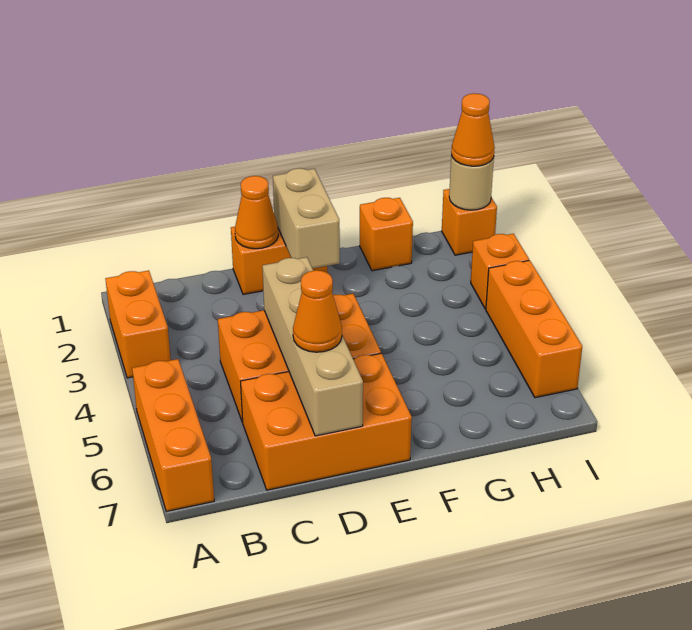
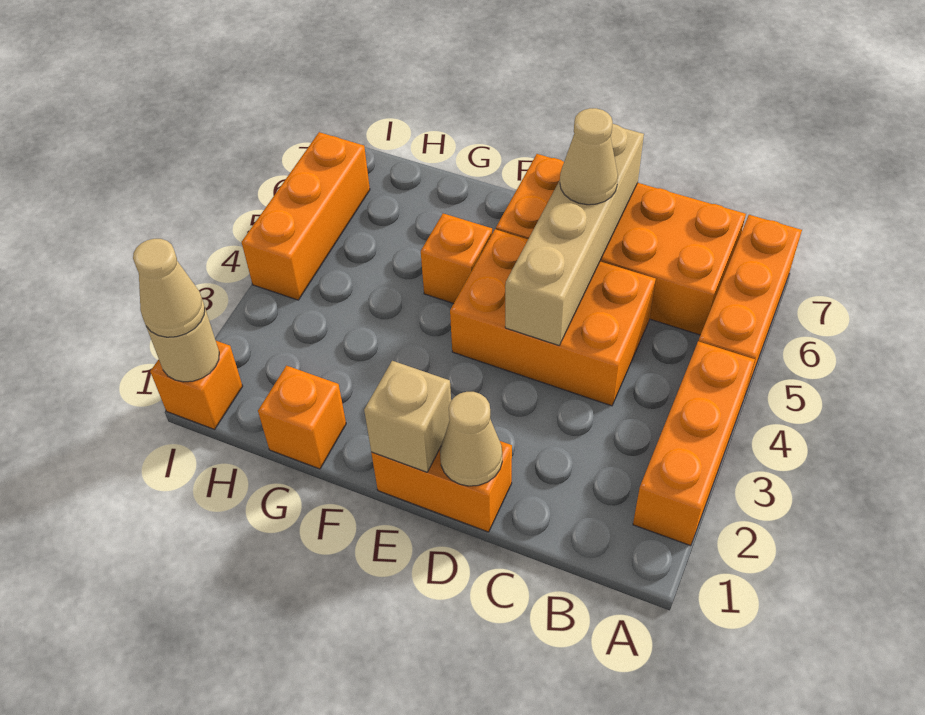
orange brick A2:A3 level 1 -> orange brick A2:A4 level 1
orange brick C6:E7 level 1 -> orange brick B6:E7 level 1
orange cone D1 level 2 -> tan cone D1 level 2
orange cone D6 level 3 -> tan cone D6 level 3
tan brick E1:E2 level 2 -> tan brick E1 level 2
orange cone I1 level 3 -> tan cone I1 level 3
orange brick I3 level 1 -> orange brick F5 level 1

